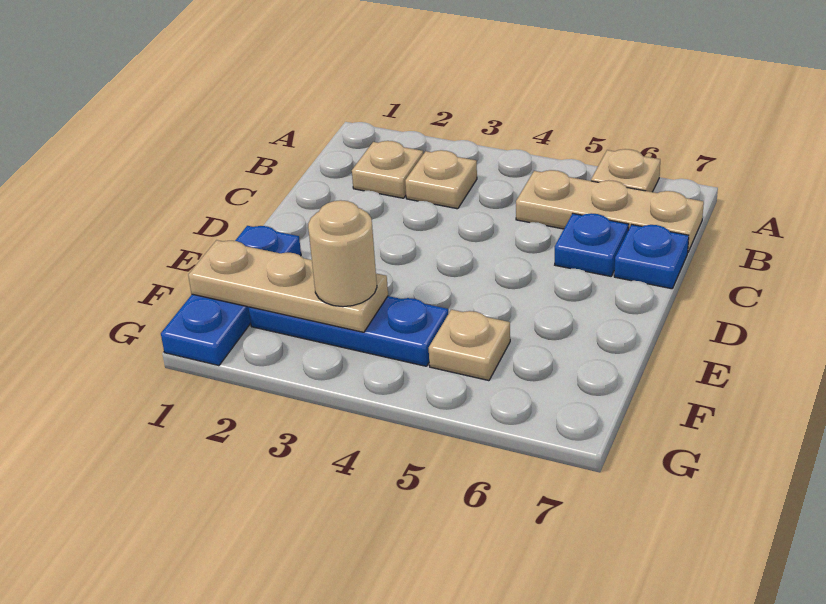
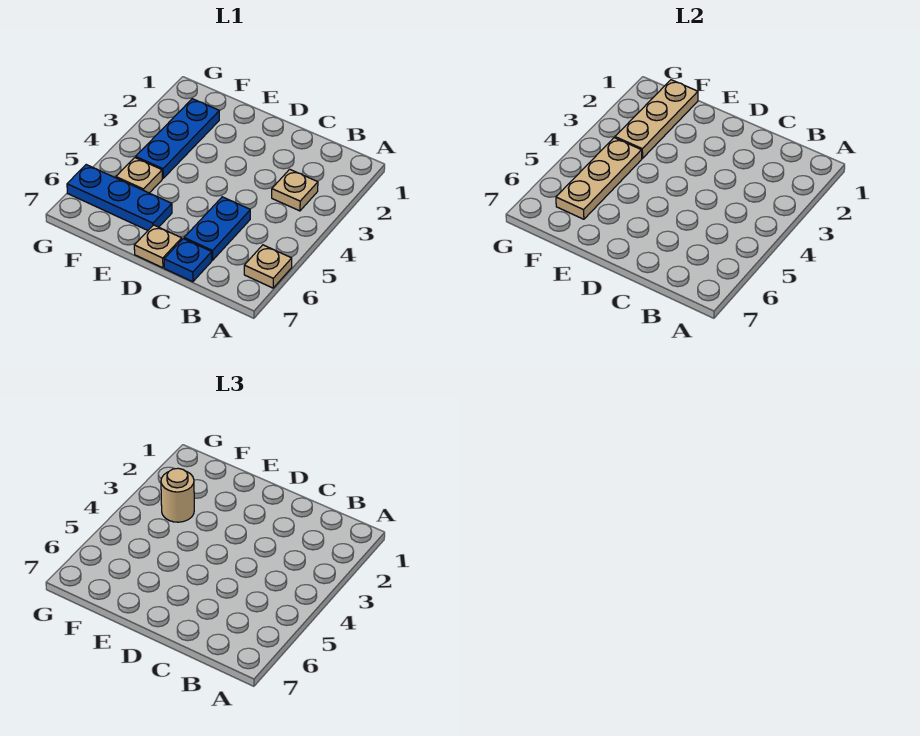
tan plate B2 level 1 -> tan plate D7 level 1
tan plate B5:B7 level 1 -> tan plate F4:F6 level 2
blue plate C6 level 1 -> blue plate C5:C6 level 1
blue plate E1:G1 level 1 -> blue plate E6:G6 level 1

